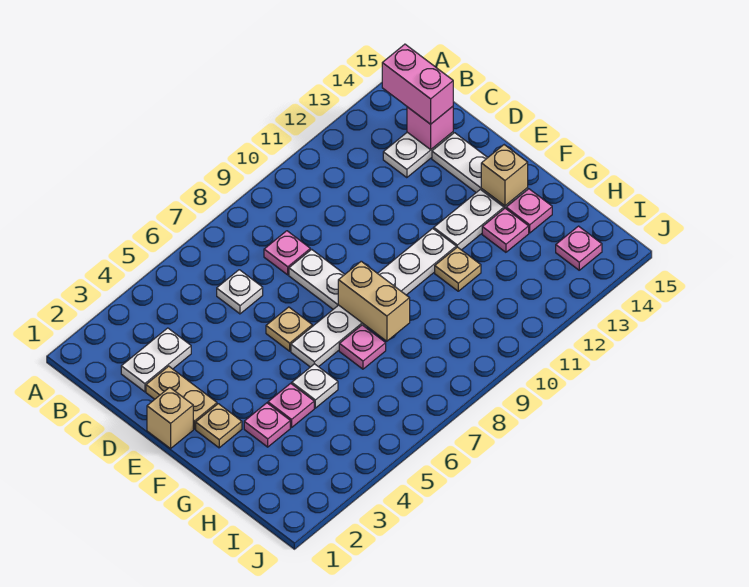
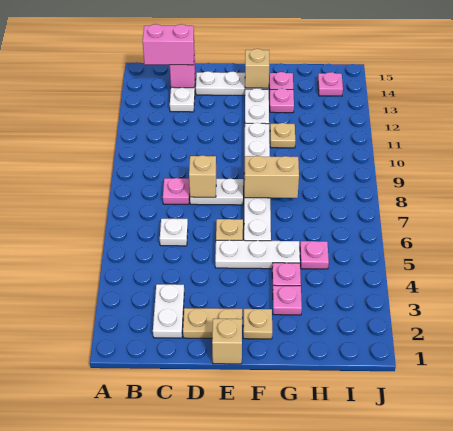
none -> tan brick D8 level 2
white plate G5 level 1 -> white plate E5:G5 level 1
pink plate G7 level 1 -> pink plate H5 level 1

